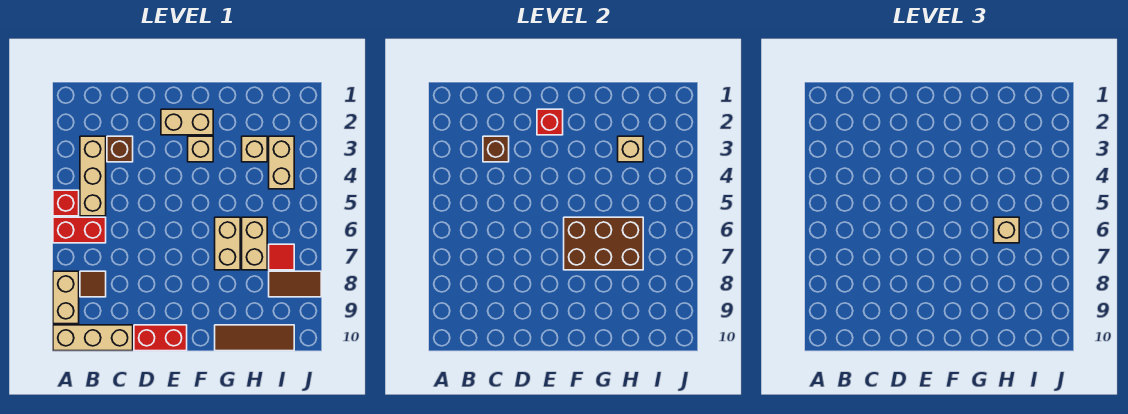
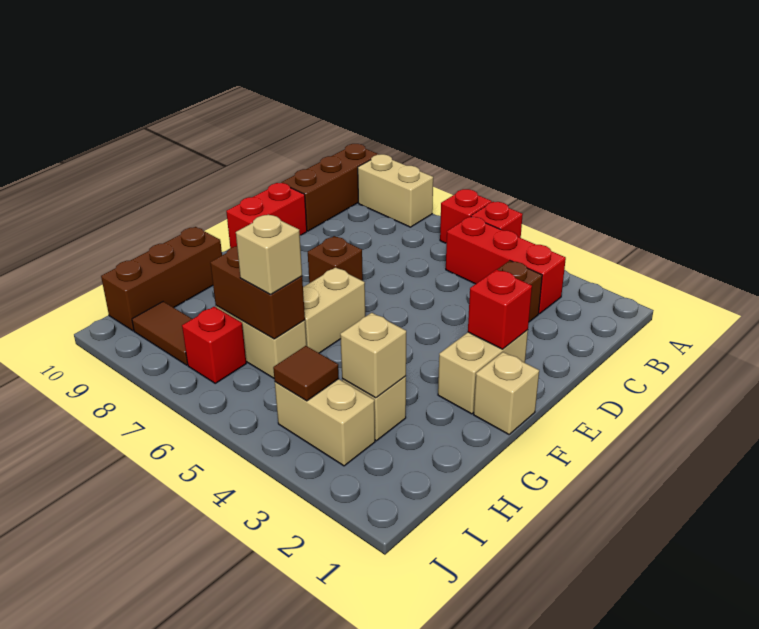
red brick A6:B6 level 1 -> red brick A6 level 1
tan brick A10:C10 level 1 -> brown brick A10:C10 level 1
tan brick B3:B5 level 1 -> red brick B3:B5 level 1
brown tile B8 level 1 -> brown tile I4 level 2
brown brick C3 level 2 -> brown brick E7 level 1
tan brick F3 level 1 -> tan brick F1 level 1
brown brick F6:H7 level 2 -> brown brick H6:H7 level 2
tan brick G6:G7 level 1 -> tan brick F6:G6 level 1
brown tile G10:I10 level 1 -> brown brick G10:I10 level 1
red tile I7 level 1 -> red brick I7 level 1
brown tile I8:J8 level 1 -> brown tile I8:I9 level 1

